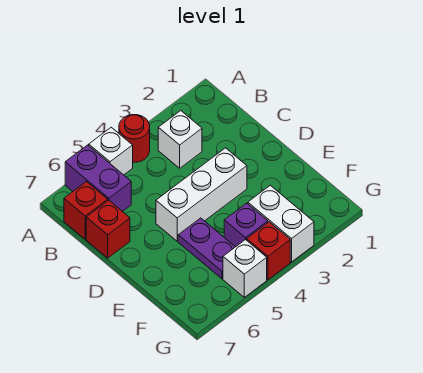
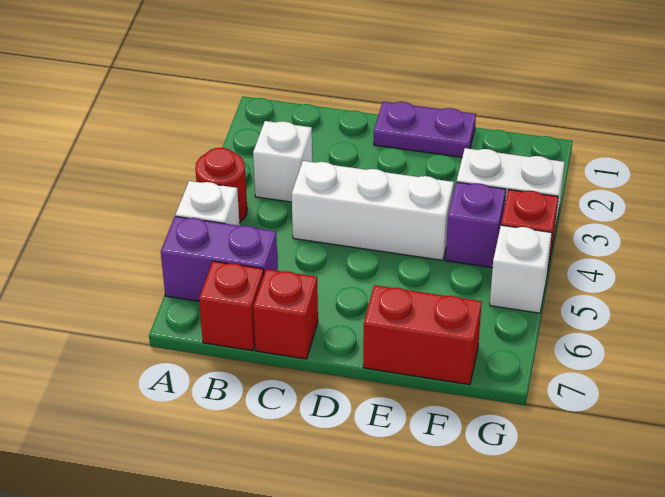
white brick D3:D5 level 1 -> white brick C4:E4 level 1
purple plate E5:F5 level 1 -> purple plate D1:E1 level 1
none -> red brick E7:F7 level 1

